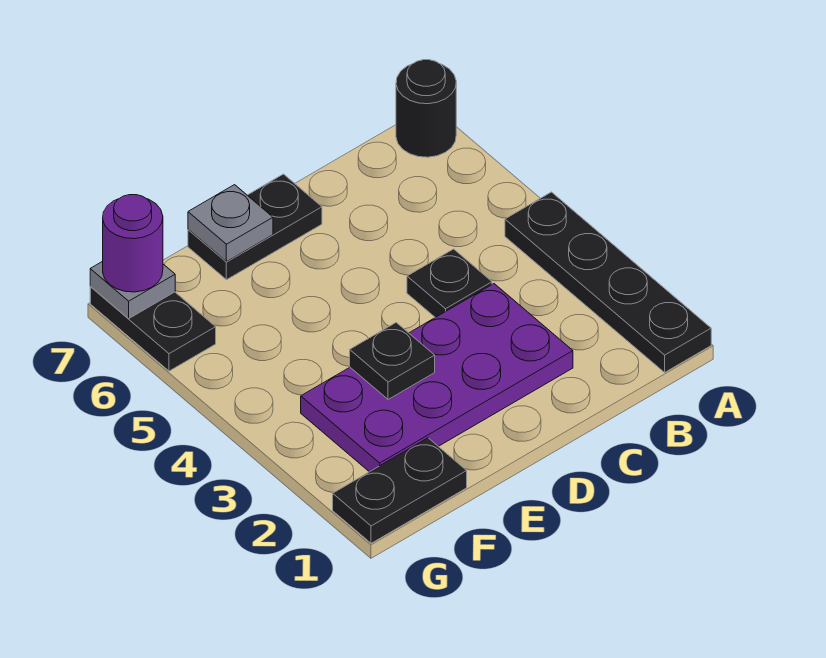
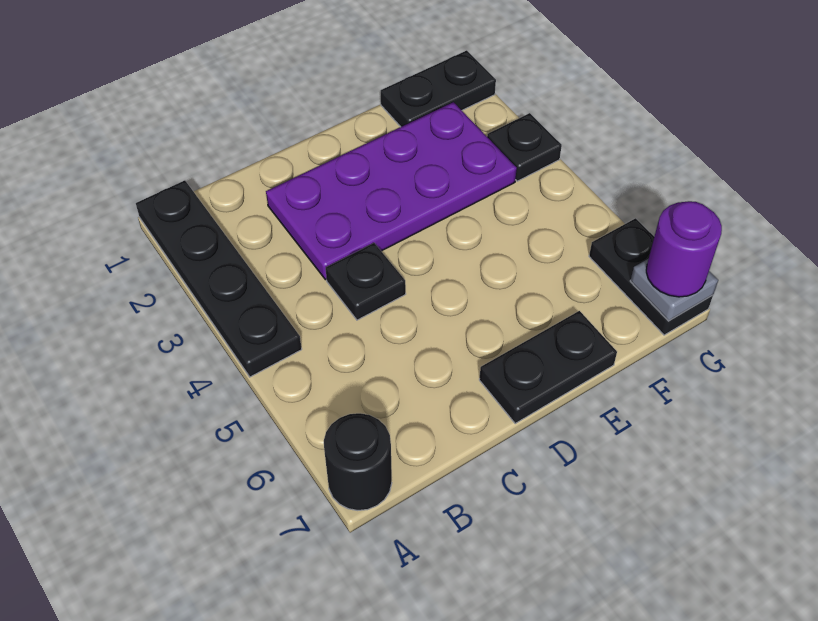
black plate E3 level 2 -> black plate G3 level 1
grey plate E7 level 2 -> none

